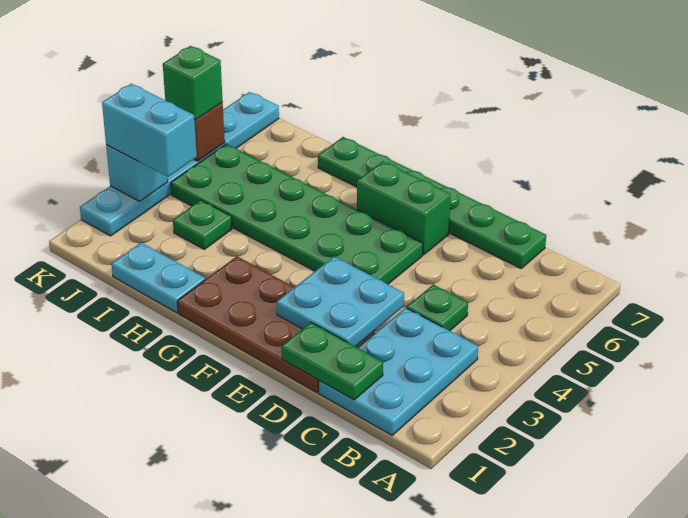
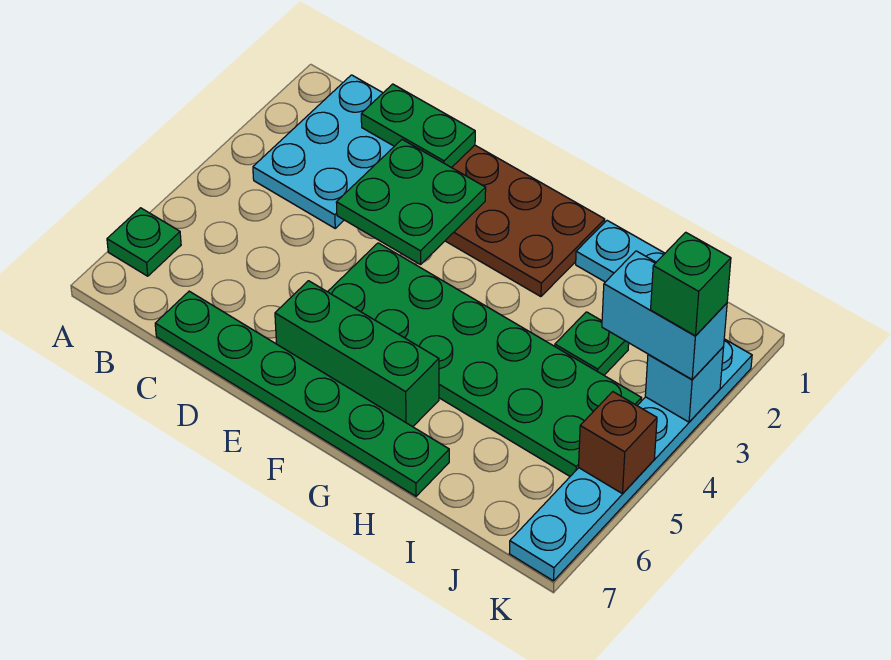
green plate C4 level 1 -> green plate A6 level 1
cyan plate D2:E3 level 2 -> green plate D2:E3 level 2
green brick E6:F6 level 1 -> green brick E6:G6 level 1
green brick K5 level 3 -> green brick K3 level 4

